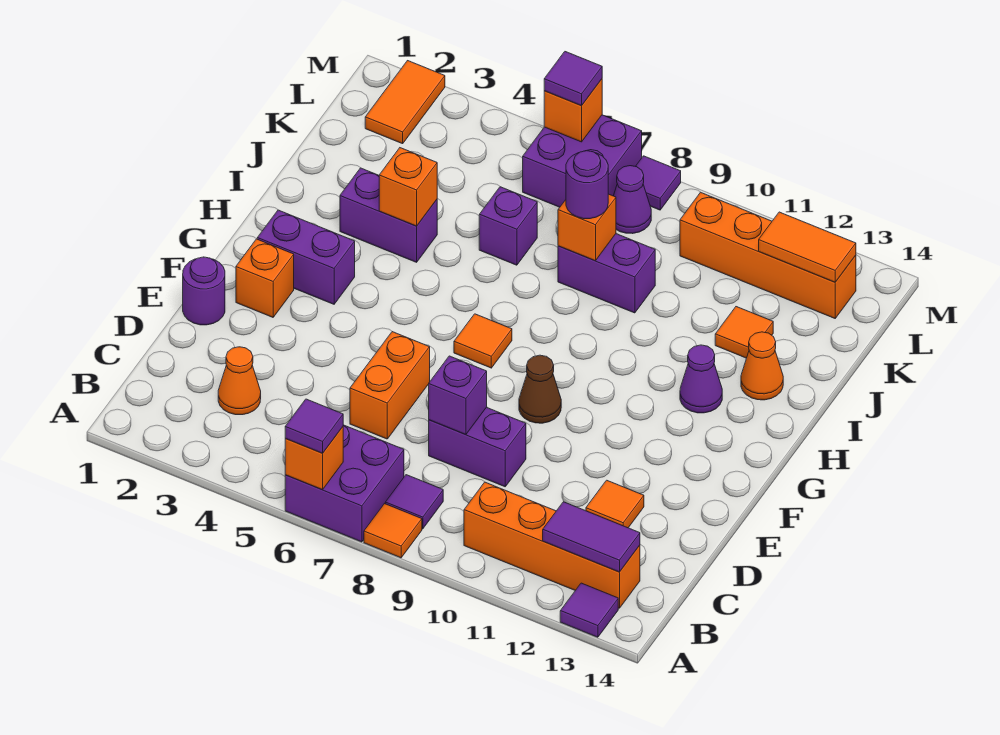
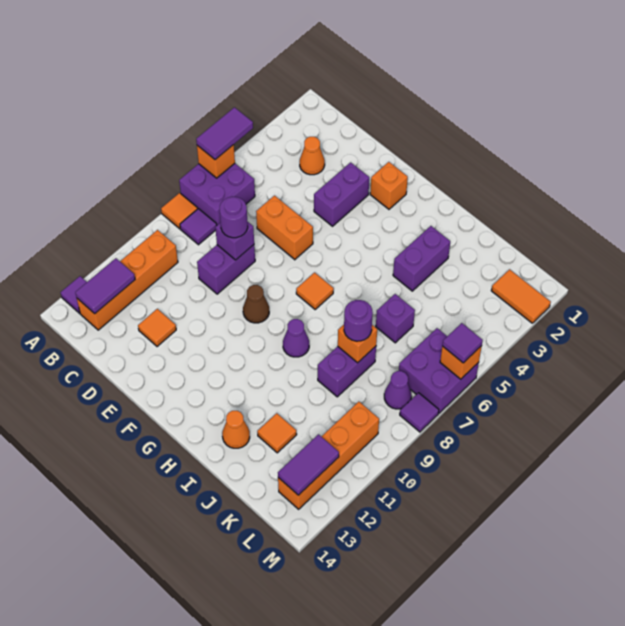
purple tile A6 level 3 -> purple tile A5:A6 level 3
purple round brick E1 level 1 -> purple round brick D8 level 3
purple brick G2:G3 level 1 -> purple brick E3:E4 level 1
purple cone H12 level 1 -> purple cone H9 level 1
orange brick I4 level 2 -> none
orange tile L12:L13 level 2 -> purple tile L12:L13 level 2

